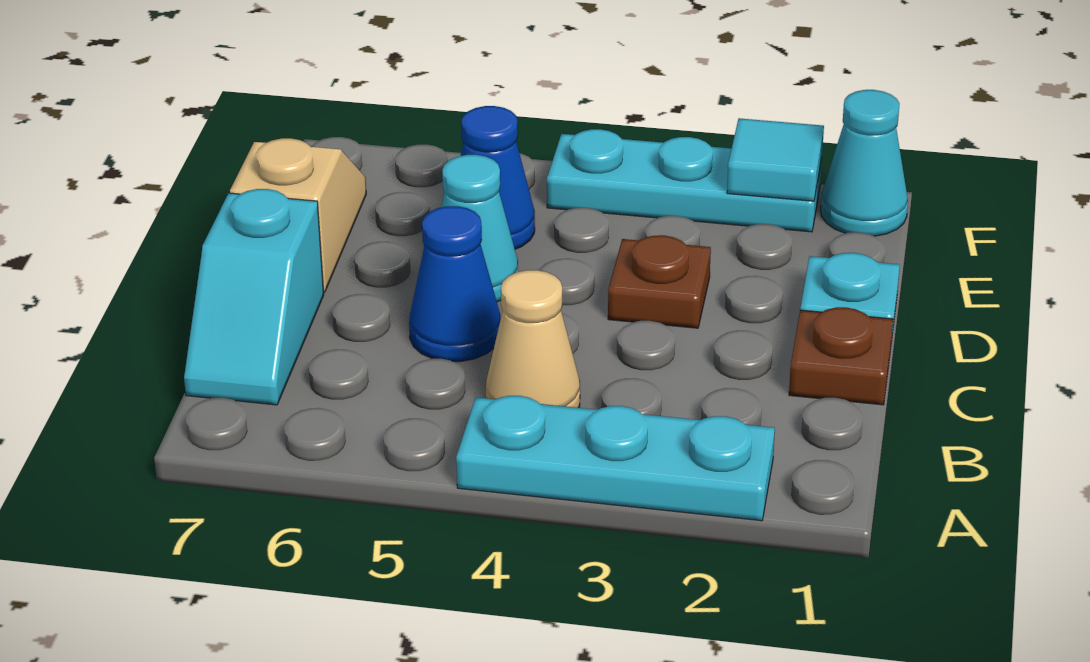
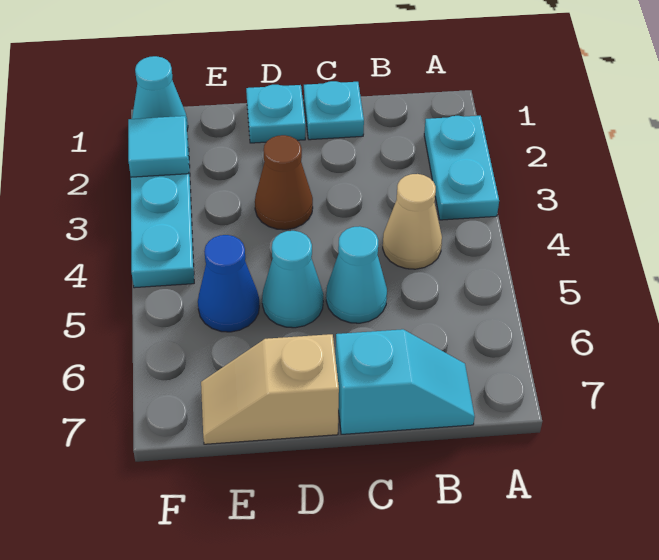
cyan plate A2:A4 level 1 -> cyan plate A2:A3 level 1
brown plate C1 level 1 -> cyan plate C1 level 1
blue cone C5 level 1 -> cyan cone C5 level 1
brown plate D3 level 1 -> brown cone D3 level 1

